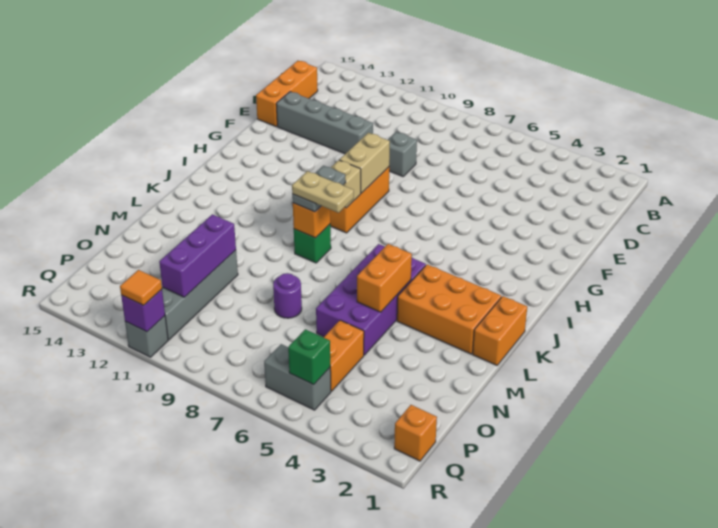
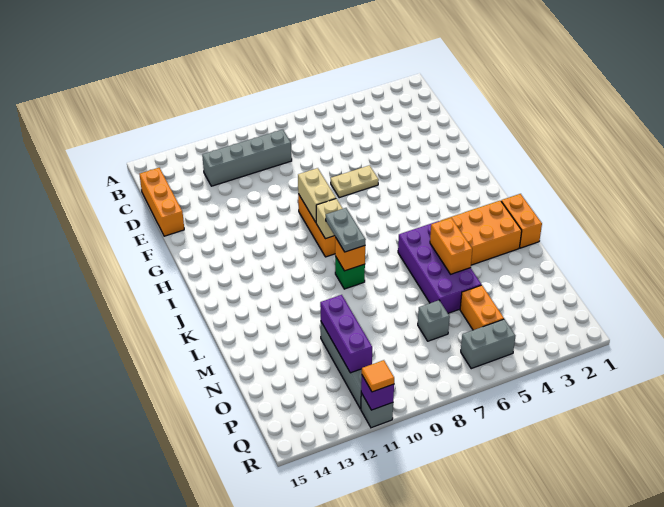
grey brick E9 level 1 -> grey brick O7 level 1
grey brick E11:E14 level 1 -> grey brick C9:C12 level 1
tan plate K8:K9 level 4 -> tan plate F6:F7 level 1
purple round brick N8 level 1 -> none
orange brick Q1 level 1 -> none
green brick Q5 level 2 -> none

